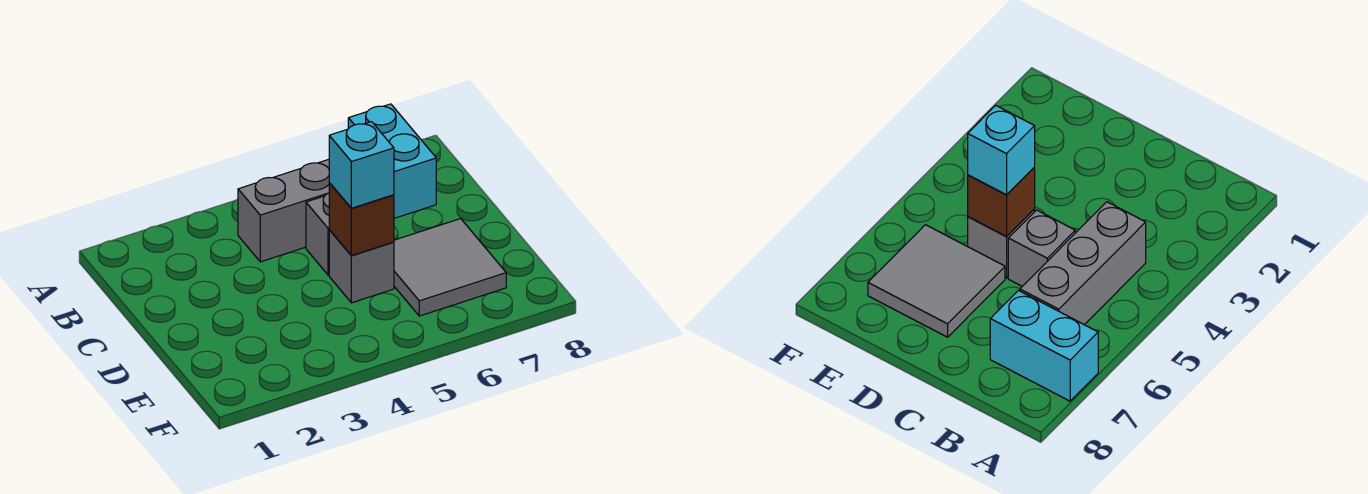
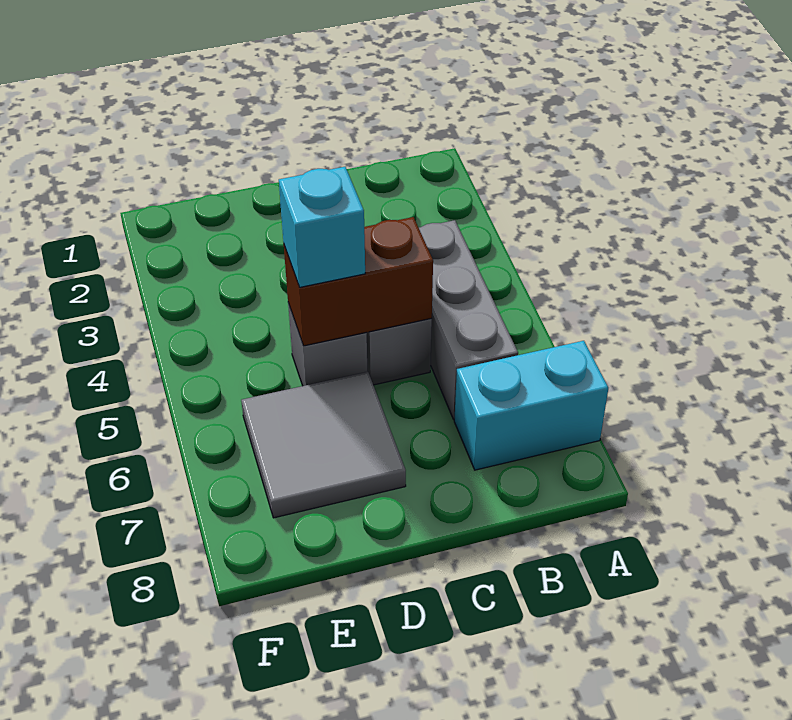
brown brick D5 level 2 -> brown brick C5:D5 level 2

